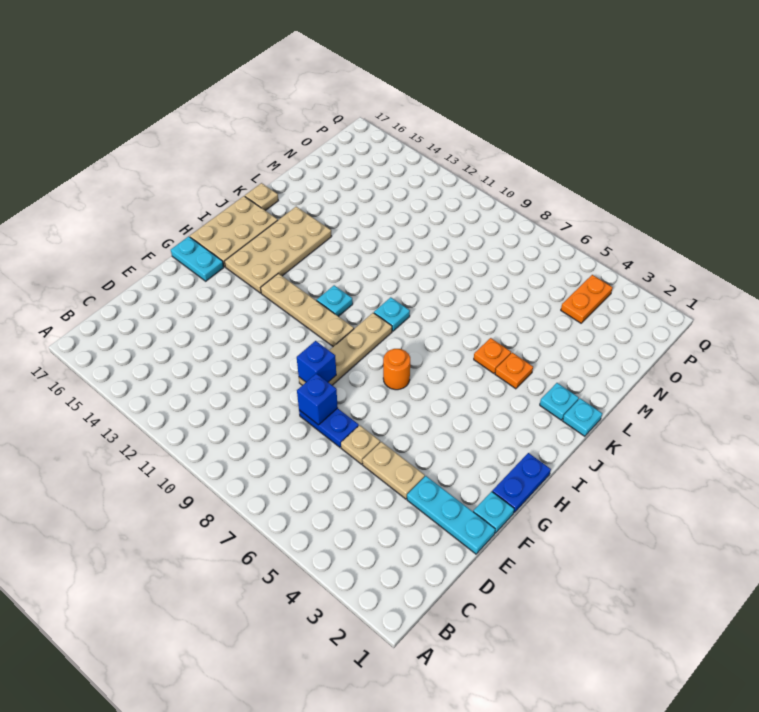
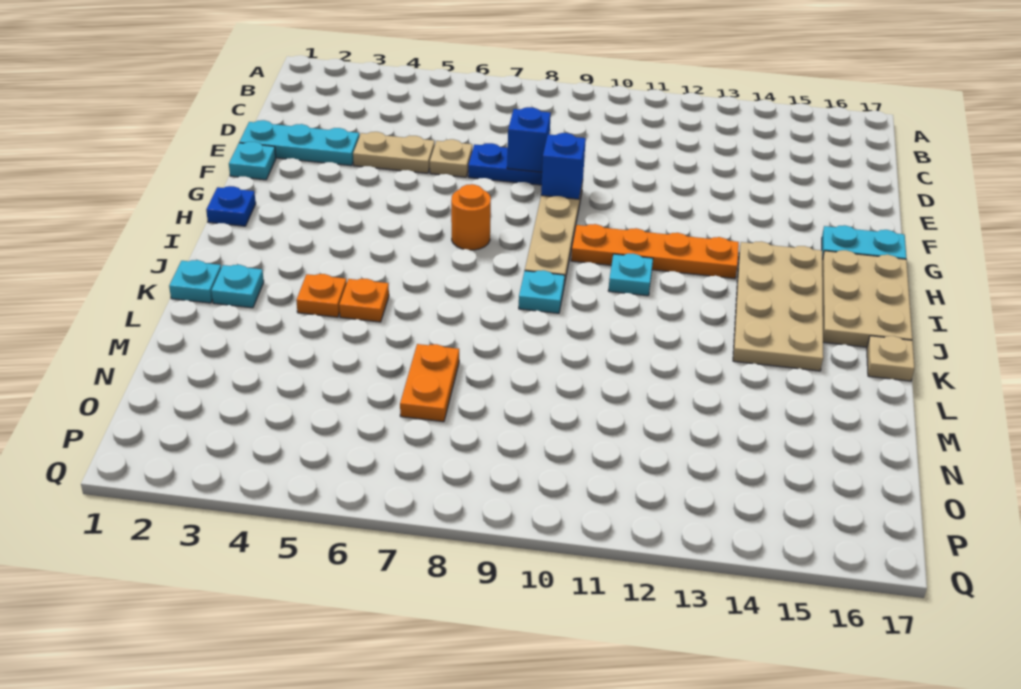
blue plate G1:H1 level 1 -> blue plate H1 level 1
tan plate H10:H13 level 1 -> orange plate H10:H13 level 1
orange plate O4:P4 level 1 -> orange plate M7:N7 level 1

